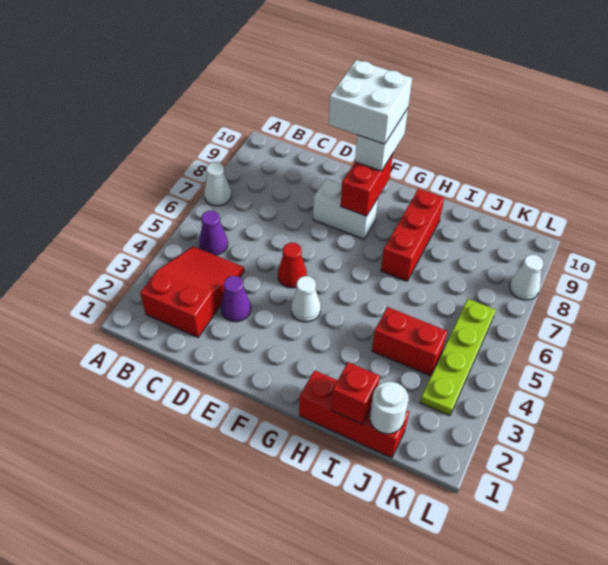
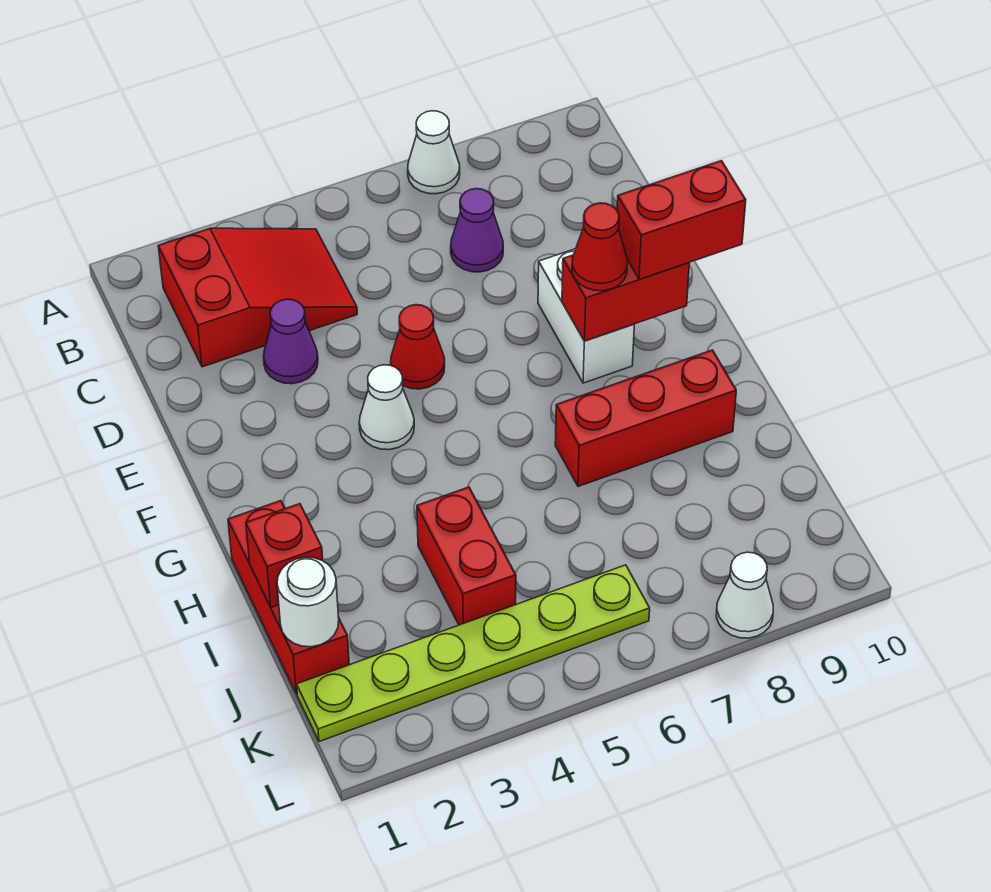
purple cone B5 level 1 -> purple cone C7 level 1
white brick E9:F10 level 4 -> none
none -> red cone F8 level 3
white brick F9:F10 level 3 -> red brick F9:F10 level 3
lime plate K3:K6 level 1 -> lime plate K1:K6 level 1

